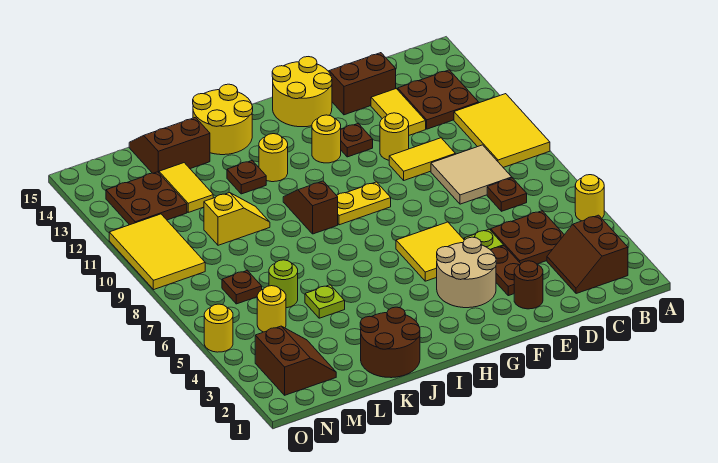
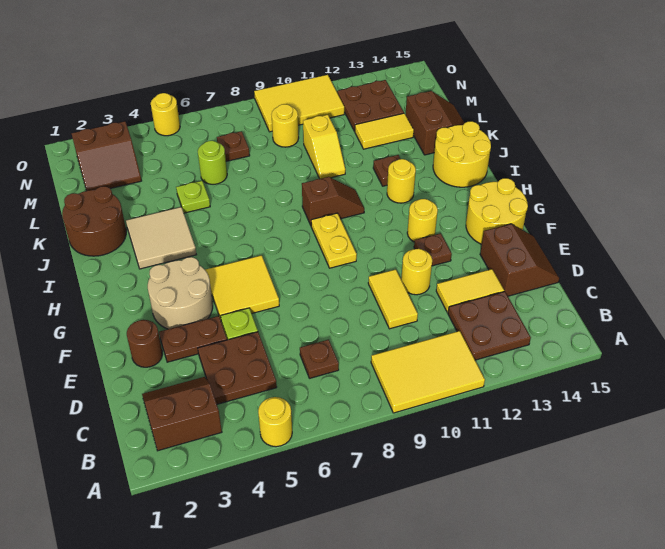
tan tile C8:D9 level 1 -> tan tile I3:J4 level 1
yellow round brick M5 level 1 -> yellow round brick M9 level 1

